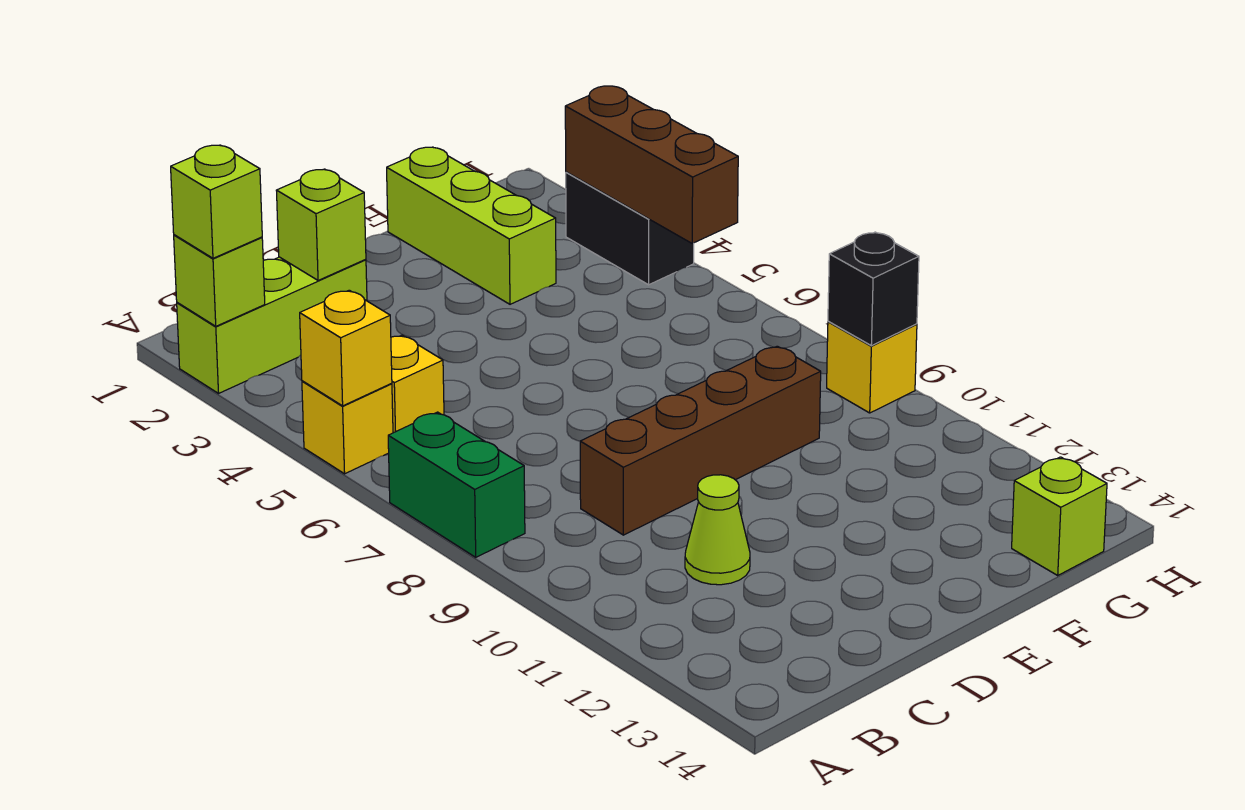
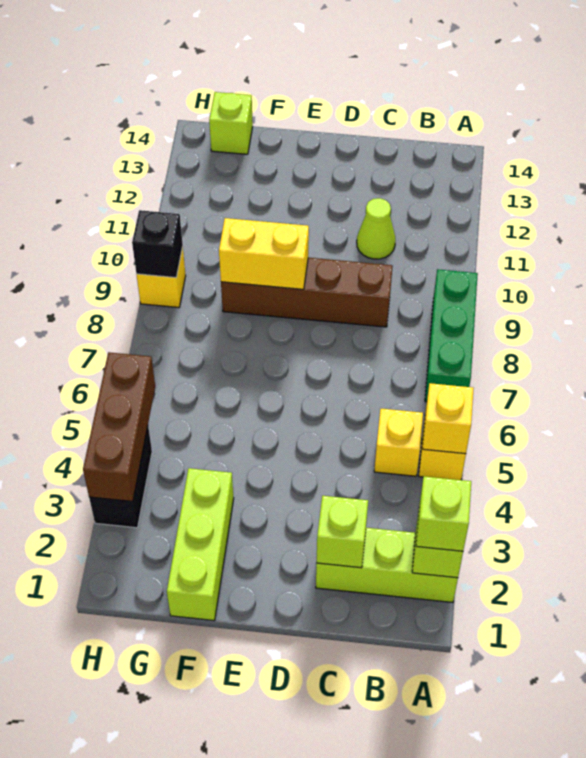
green brick A7:A8 level 1 -> green brick A7:A9 level 1
none -> yellow brick E9:F9 level 2

